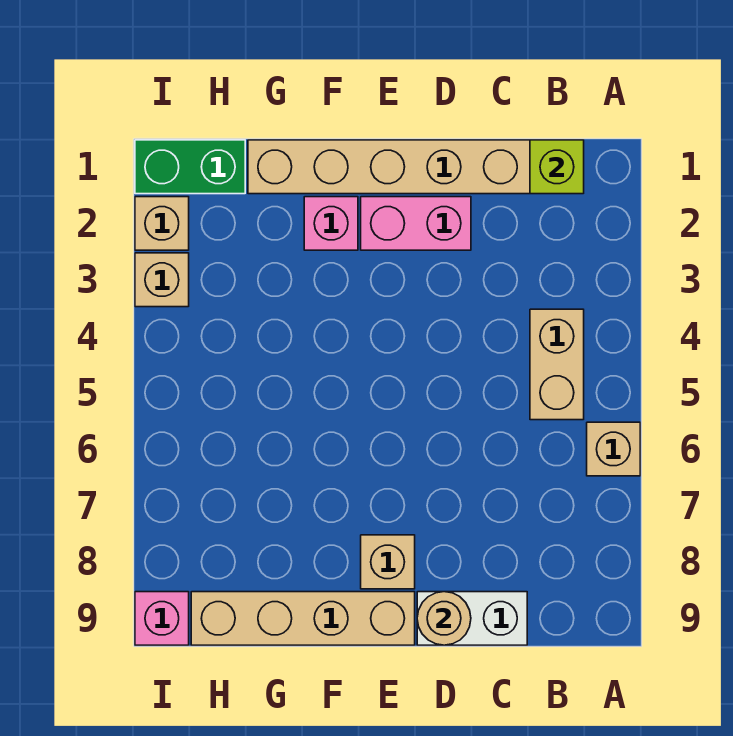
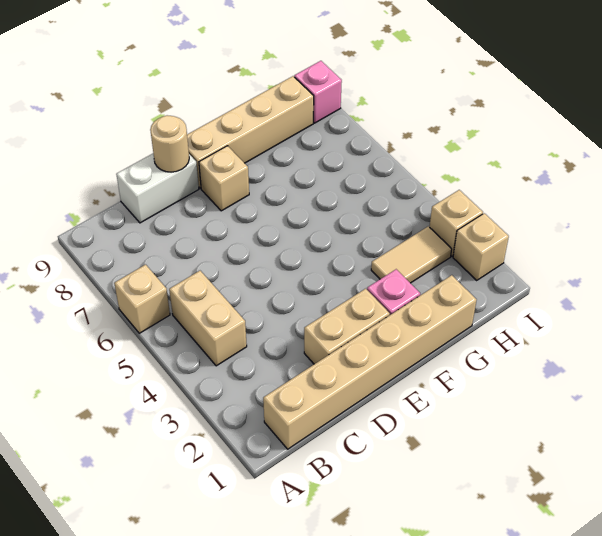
lime brick B1 level 2 -> none
pink brick D2:E2 level 1 -> tan brick D2:E2 level 1
none -> tan tile G3:H3 level 1
green brick H1:I1 level 1 -> none

